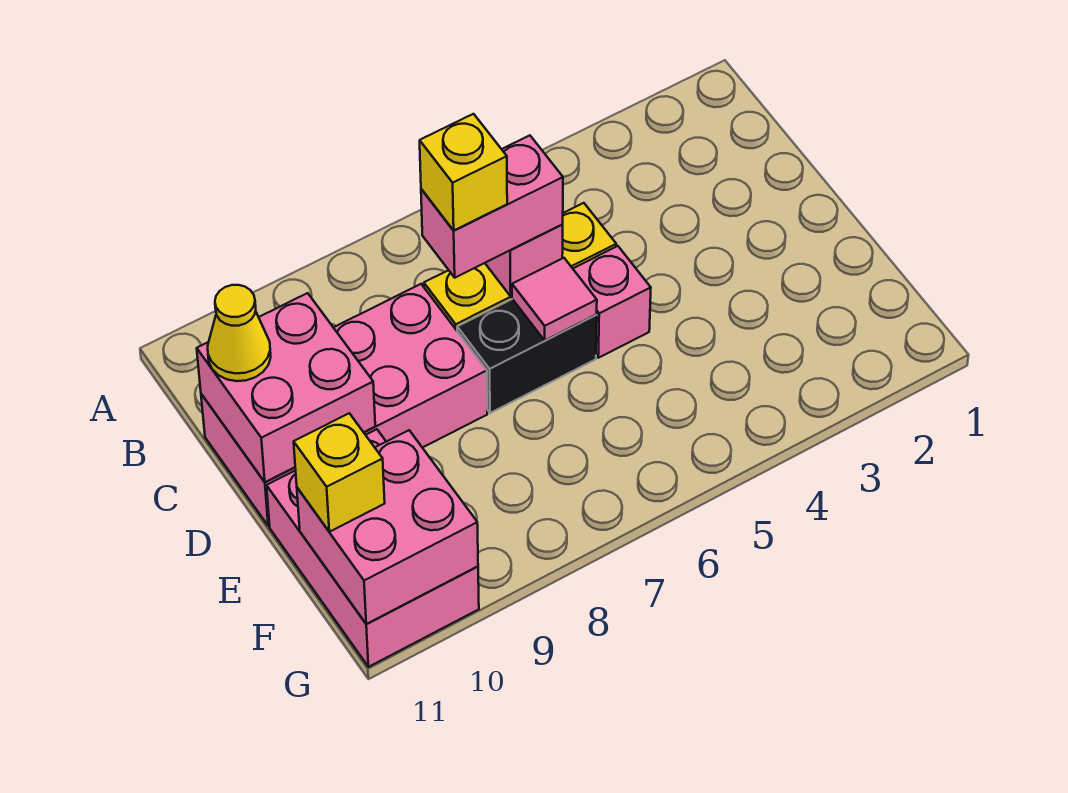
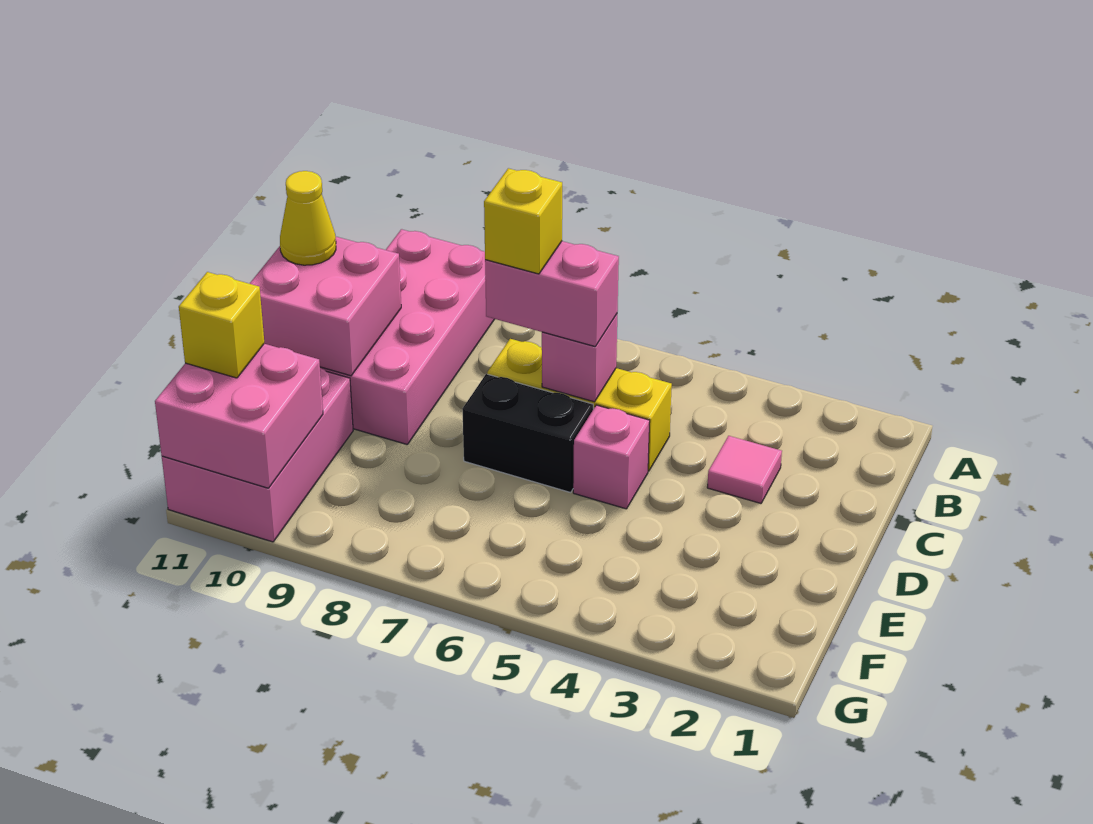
pink brick C8:D11 level 1 -> pink brick A9:D10 level 1
pink tile D6 level 2 -> pink tile C3 level 1

